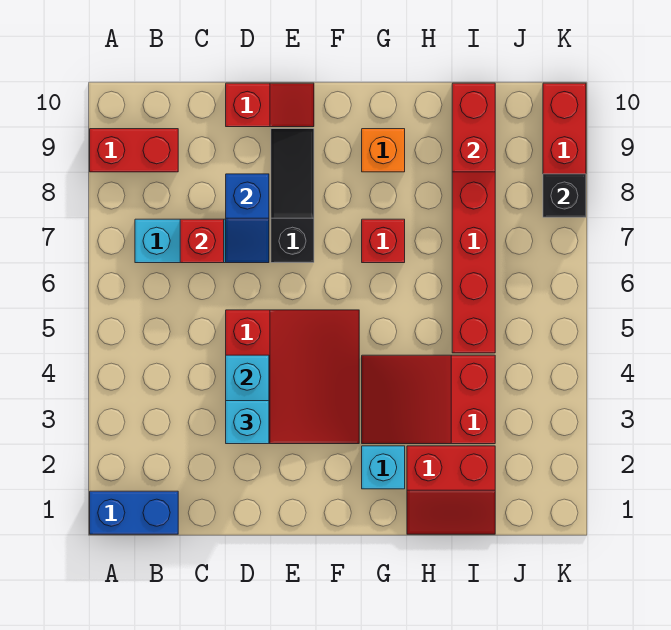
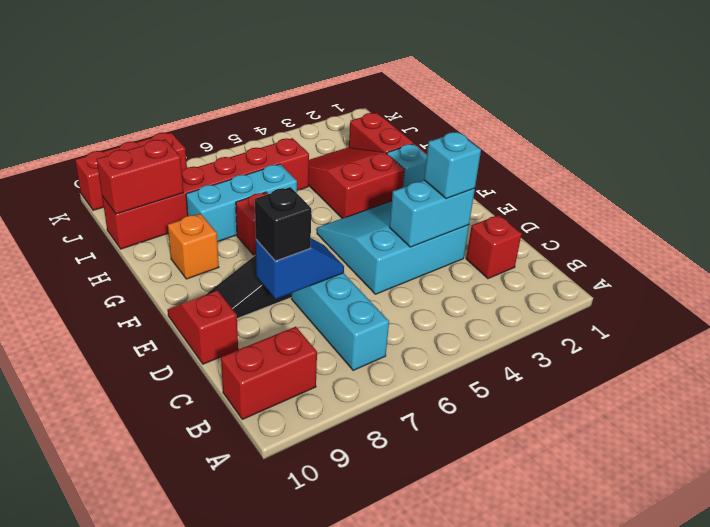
blue brick A1:B1 level 1 -> none
red brick A9:B9 level 1 -> red brick B9:B10 level 1
red brick C7 level 2 -> red brick C2 level 1
red slope D3:F5 level 1 top D -> cyan slope D3:F5 level 1 top D
red slope G3:I4 level 1 top I -> red slope G3:I4 level 1 top G
none -> cyan brick H6:H8 level 1
black brick K8 level 2 -> black brick D8 level 3

